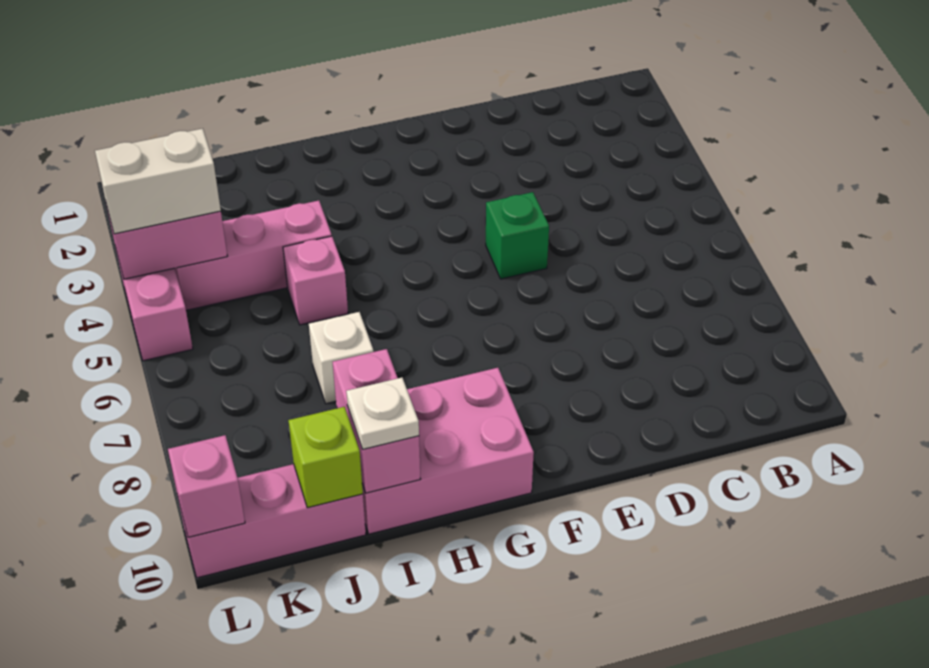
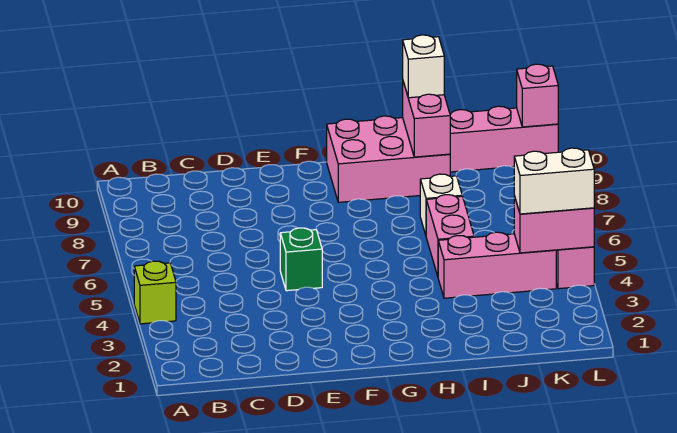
pink brick I5 level 1 -> pink brick I5:I6 level 1
white plate I10 level 3 -> white brick I10 level 3
lime brick J10 level 2 -> lime brick A4 level 1

